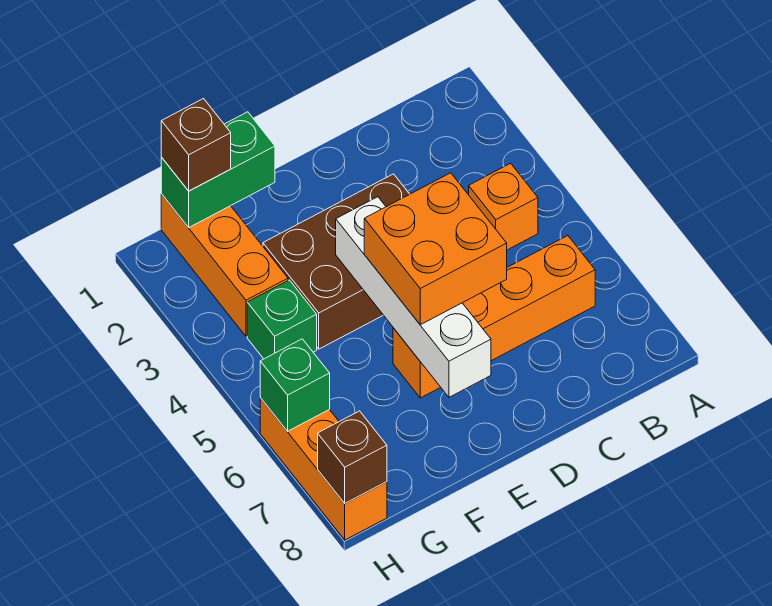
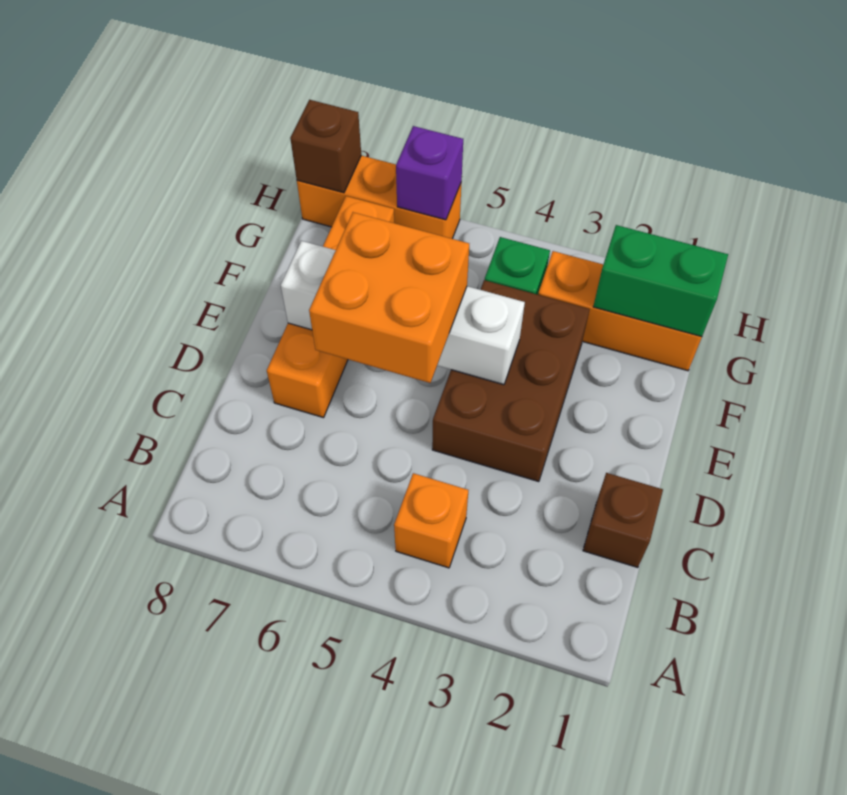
orange brick B6:E6 level 1 -> orange brick D7:G7 level 1
green brick F1:G1 level 2 -> green brick G1:G2 level 2
brown brick G1 level 3 -> brown brick C1 level 1
green brick H6 level 2 -> purple brick H6 level 2

